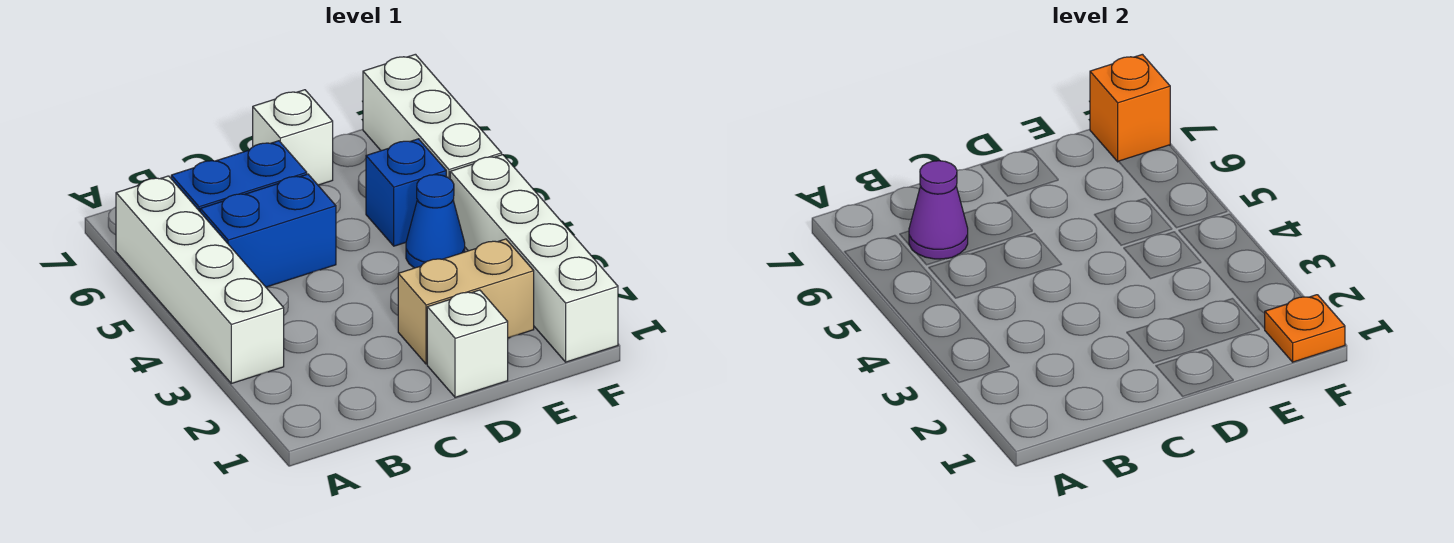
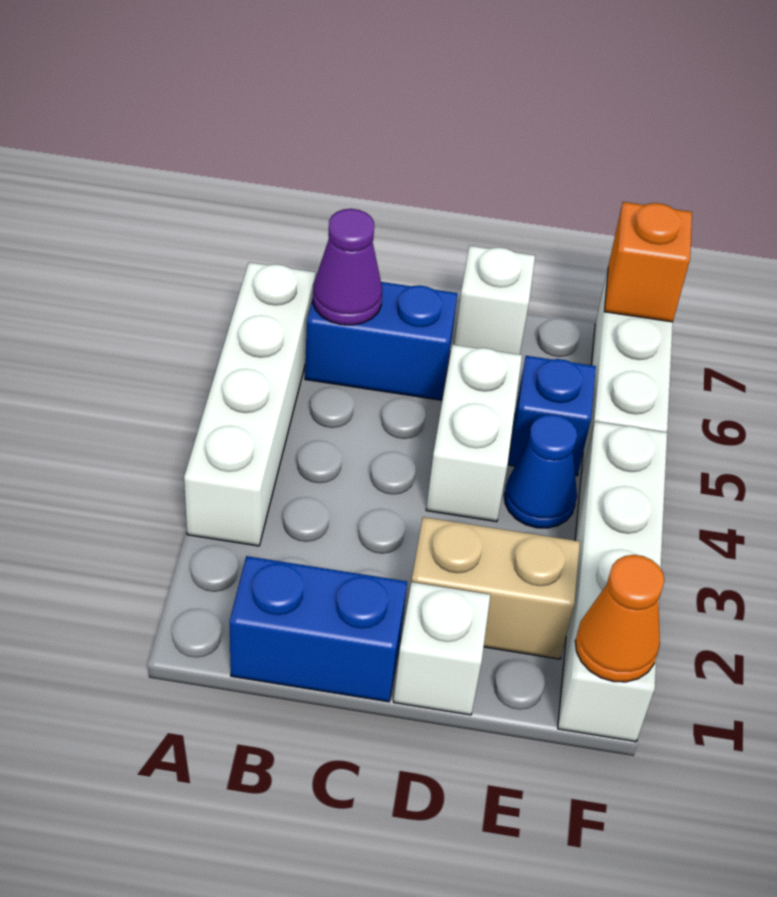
blue brick B5:C5 level 1 -> blue brick B1:C1 level 1
none -> white brick D4:D5 level 1
orange plate F1 level 2 -> orange cone F1 level 2

